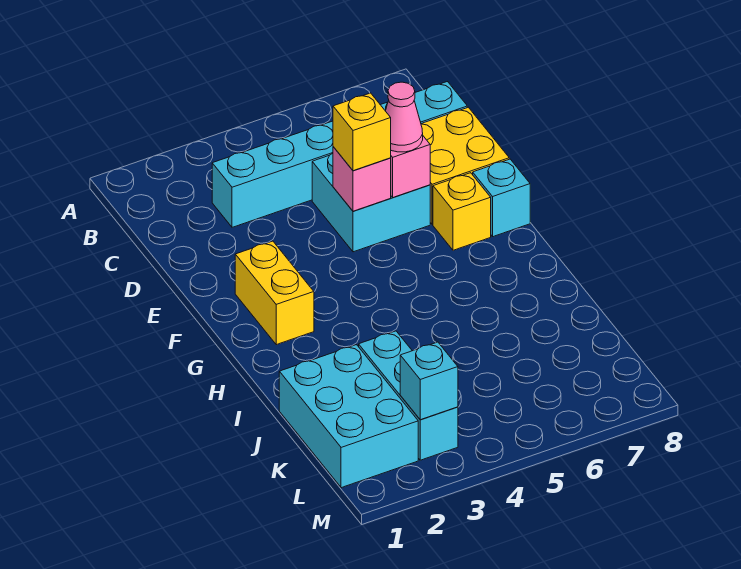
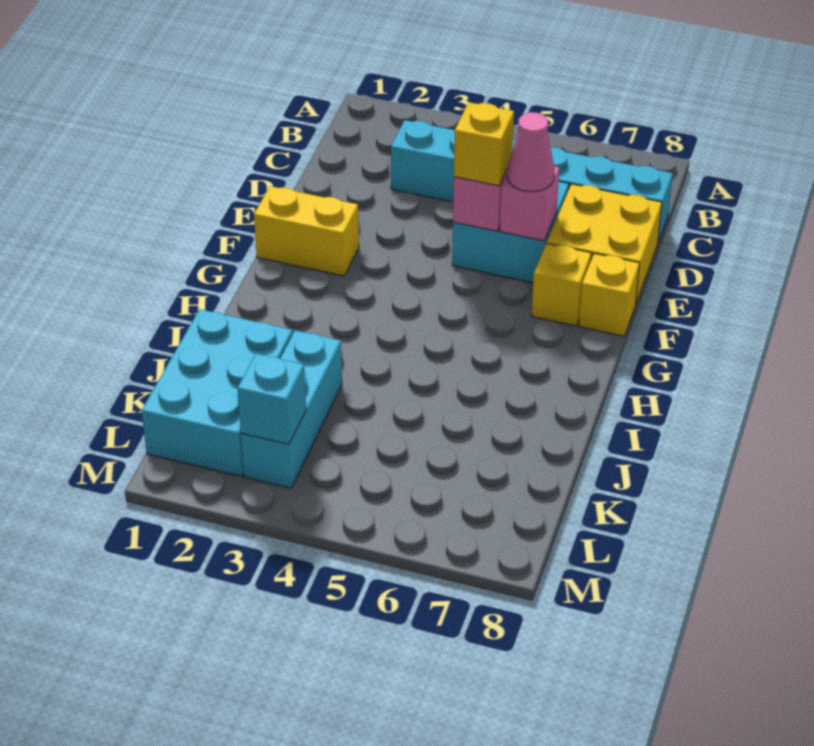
yellow brick F2:G2 level 1 -> yellow brick F1:F2 level 1
cyan brick F8 level 1 -> yellow brick F8 level 1

